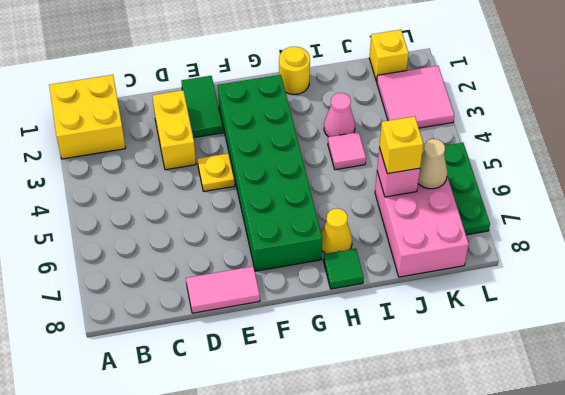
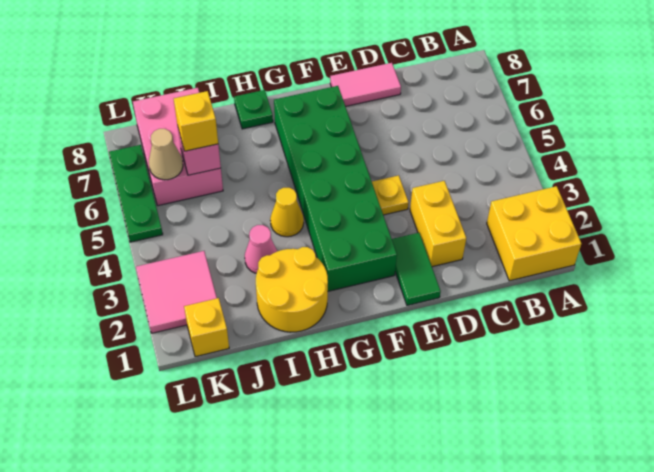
yellow round brick H1 level 1 -> yellow round brick H1:I2 level 1
yellow cone H7 level 1 -> yellow cone H4 level 1
green tile H8 level 1 -> green plate H8 level 1
pink tile I4 level 1 -> none

